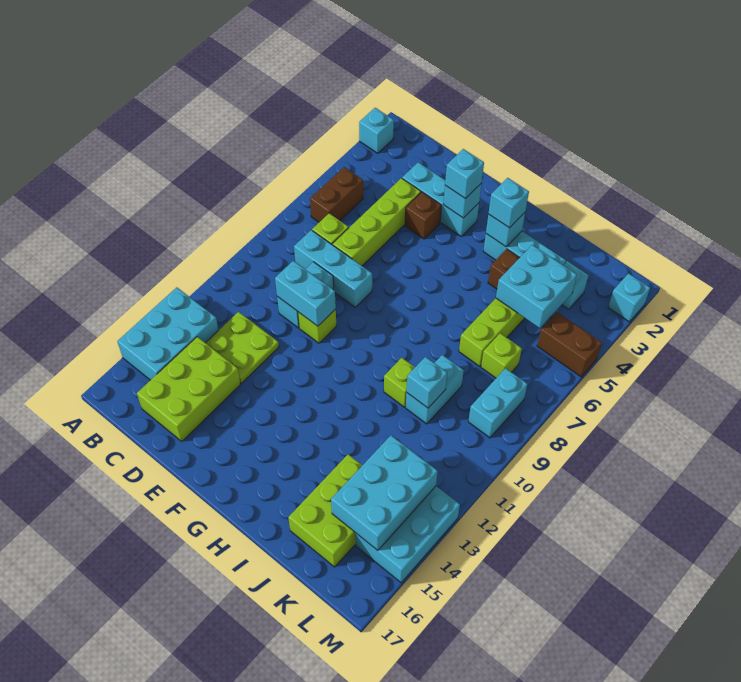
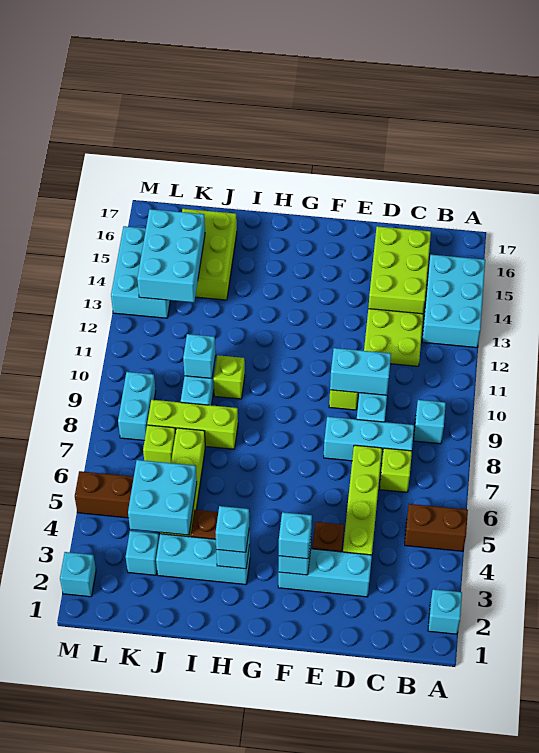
brown brick B5:B6 level 1 -> brown brick A5:B5 level 1
none -> cyan brick B9 level 1
none -> lime brick I8:K8 level 1

